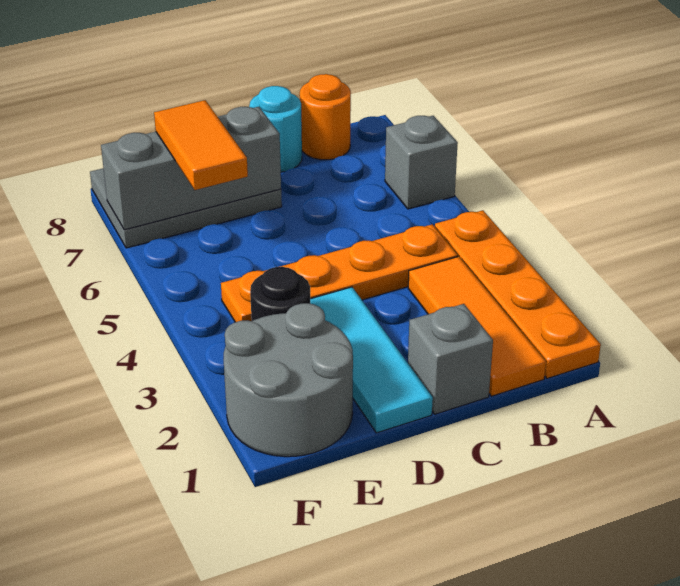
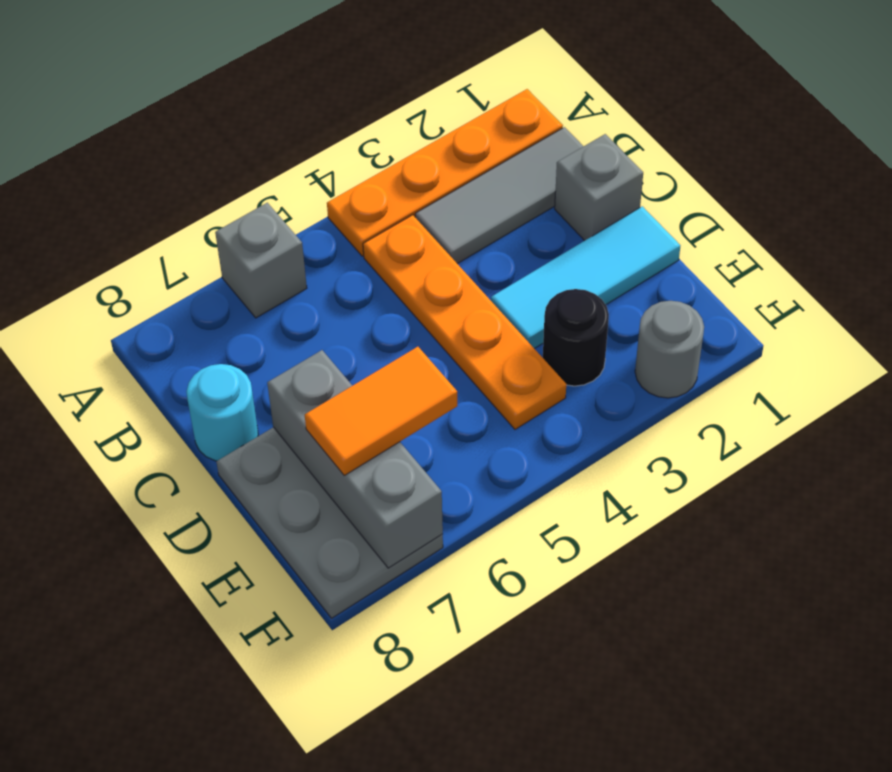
orange tile B1:B3 level 1 -> grey tile B1:B3 level 1
orange round brick B8 level 1 -> none
grey round brick E1:F2 level 1 -> grey round brick F2 level 1

